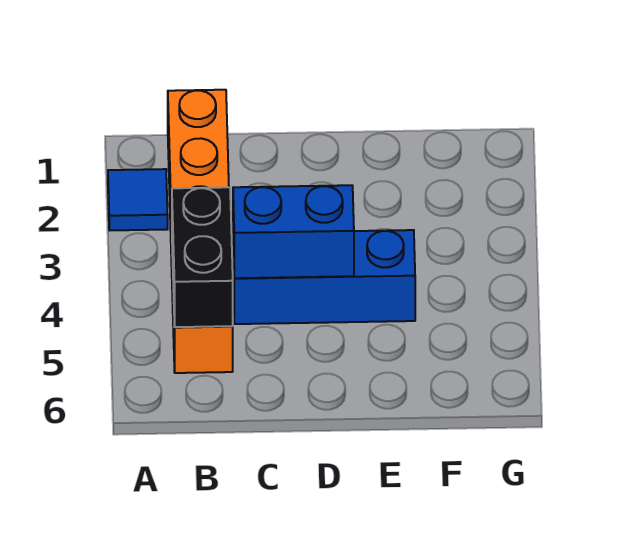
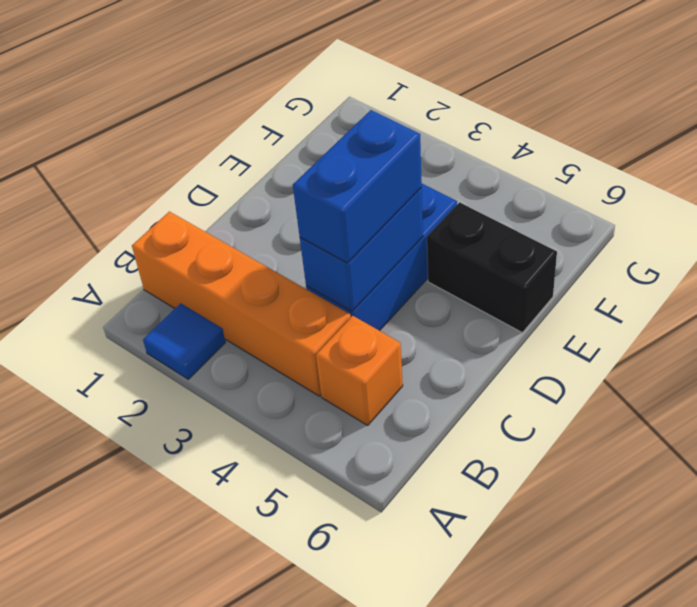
black brick B4:B5 level 2 -> black brick E5:E6 level 1
none -> blue brick C4:D4 level 3

